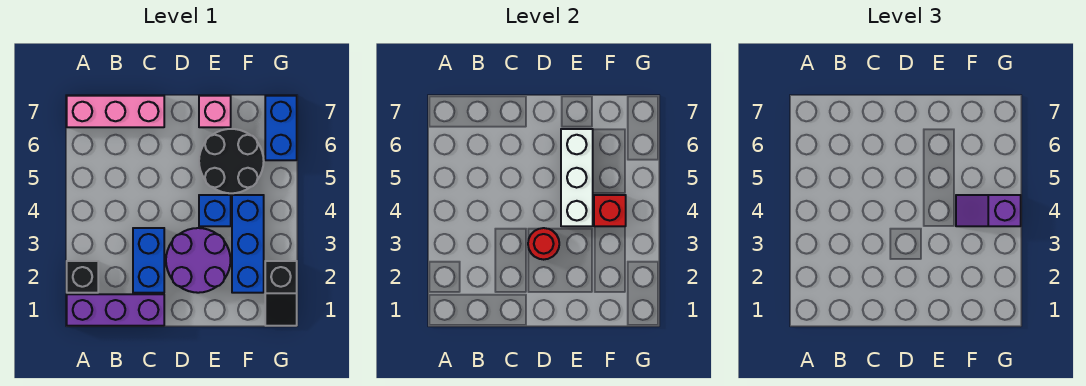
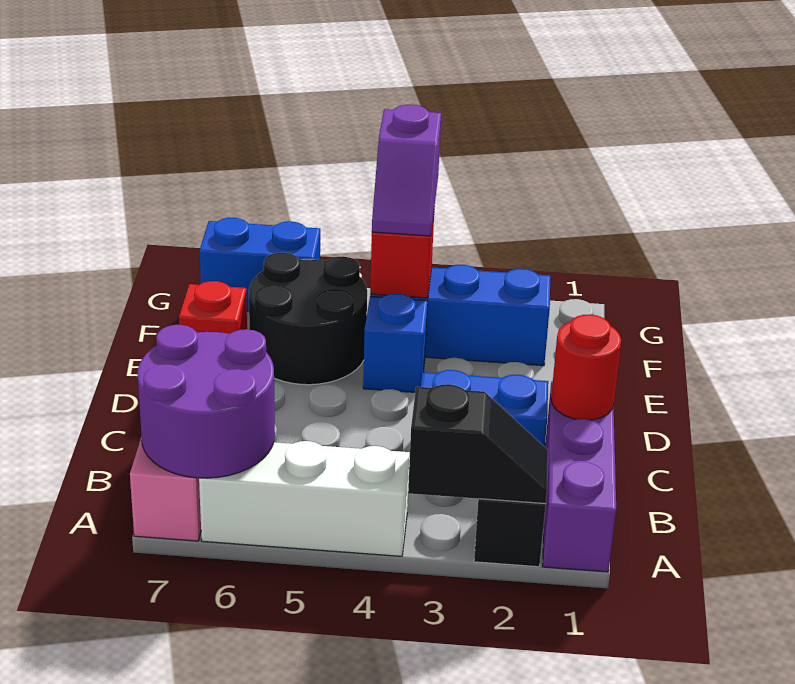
purple round brick D2:E3 level 1 -> purple round brick A6:B7 level 2
red round brick D3 level 2 -> red round brick C1 level 2
white brick E4:E6 level 2 -> white brick A4:A6 level 1
pink brick E7 level 1 -> red brick E7 level 1
black slope G1:G2 level 1 top 2 -> black slope A2:A3 level 2 top 3

